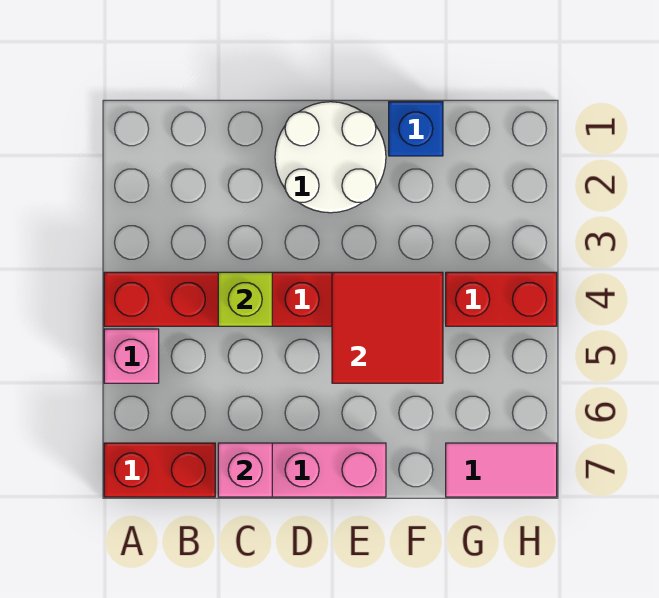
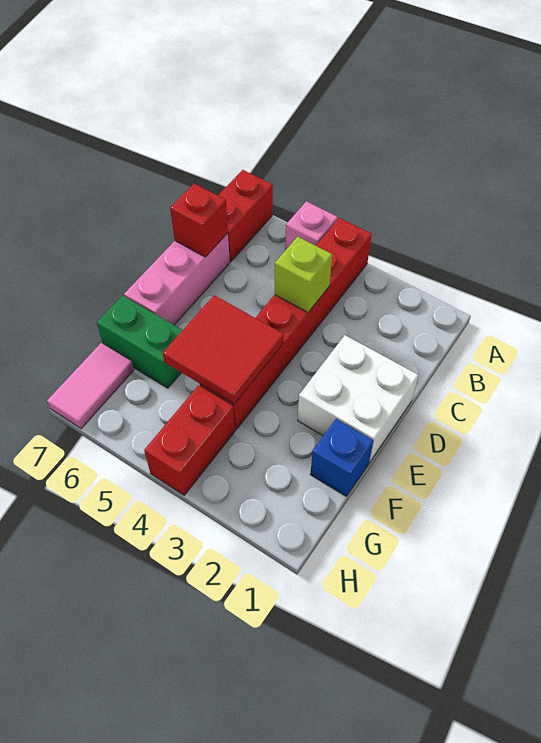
pink brick C7 level 2 -> red brick C7 level 2
white round brick D1:E2 level 1 -> white brick D1:E2 level 1
none -> green brick F6:F7 level 1

